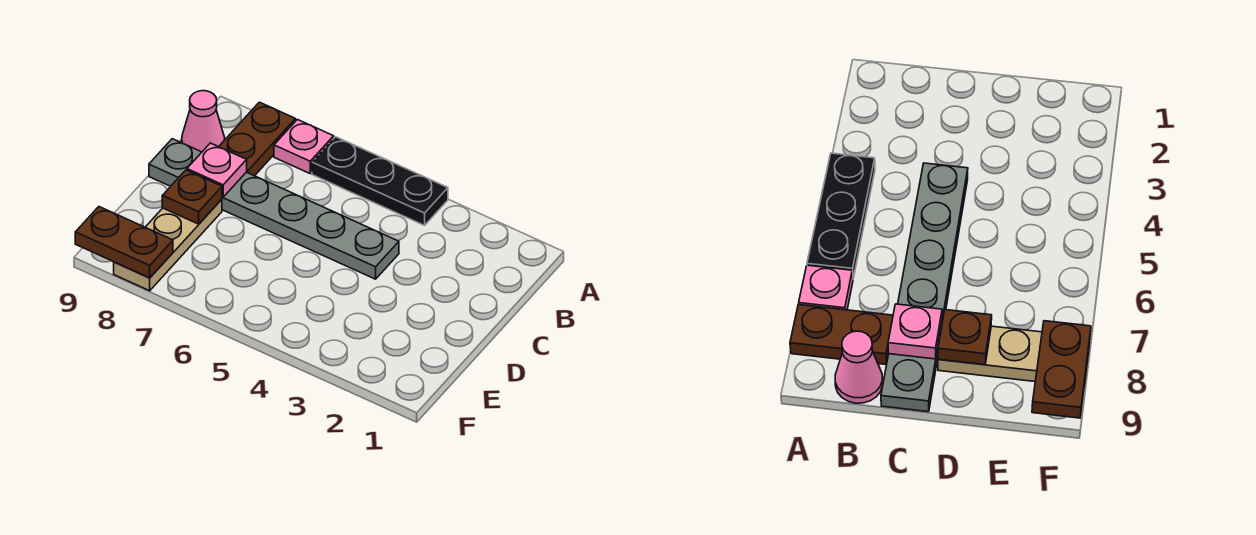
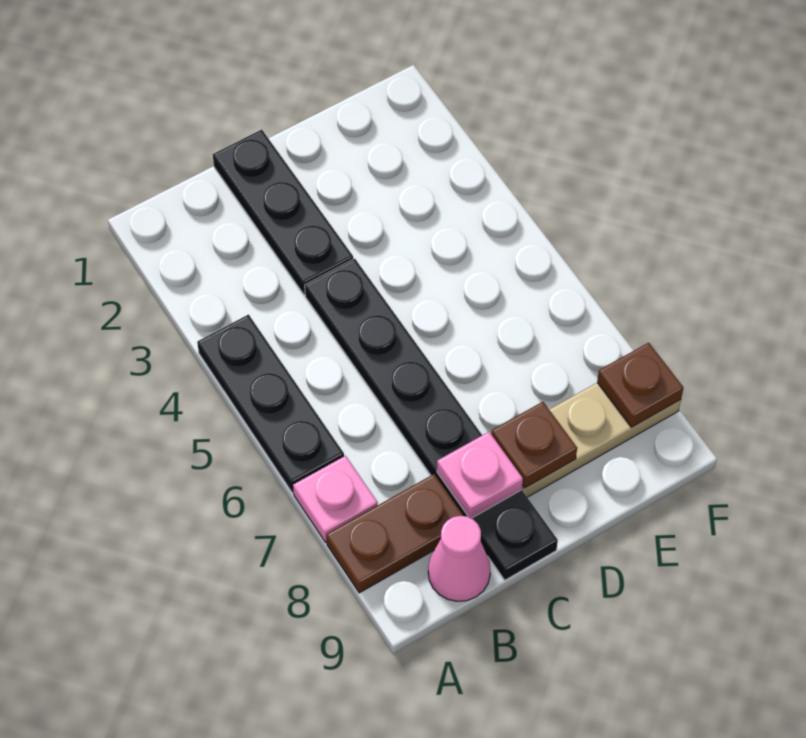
none -> black plate C1:C3 level 1
grey plate C4:C9 level 1 -> black plate C4:C9 level 1
brown plate F8:F9 level 2 -> brown plate F8 level 2

